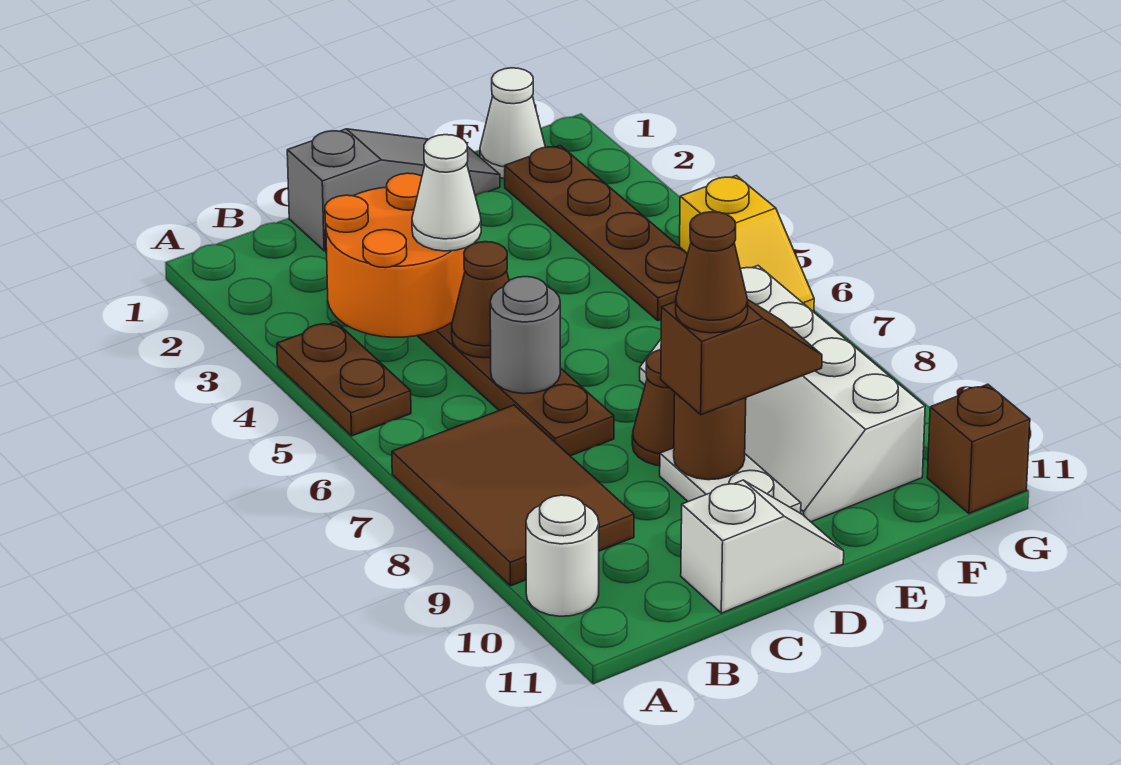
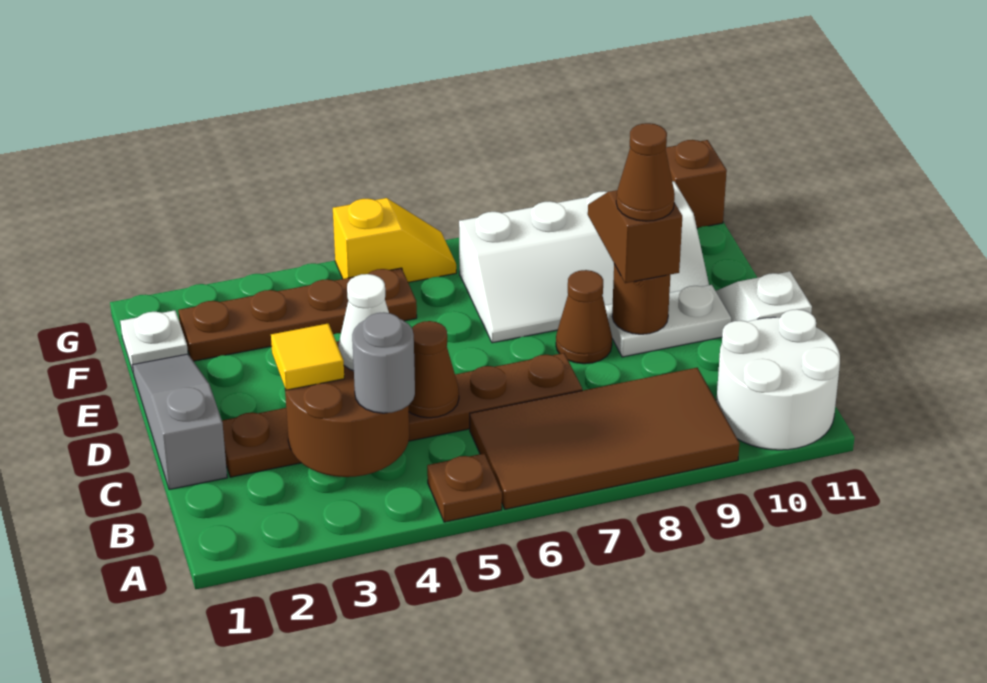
brown plate A4:A5 level 1 -> brown plate A5 level 1
brown tile A7:B9 level 1 -> brown tile A6:B9 level 1
white round brick A10 level 1 -> white round brick A10:B11 level 1
orange round brick B3:C4 level 2 -> brown round brick B3:C4 level 2
none -> yellow tile C3 level 3
grey round brick C6 level 2 -> grey round brick B4 level 3
white cone F1 level 1 -> white plate F1 level 1

